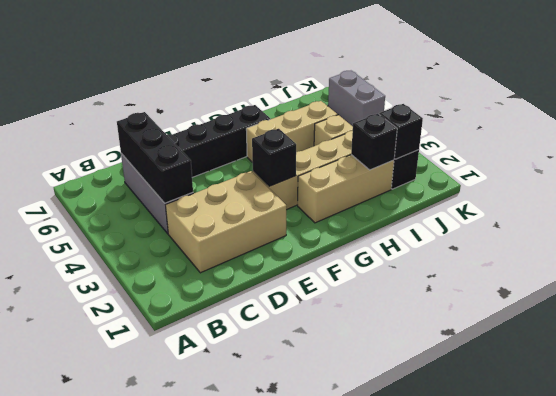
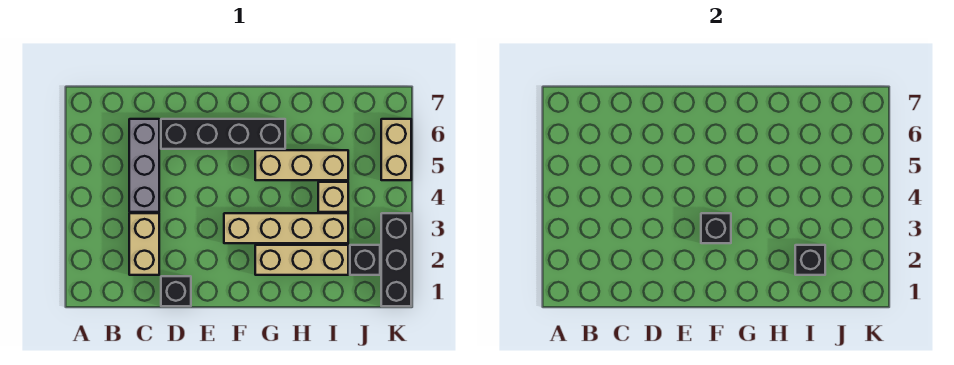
tan brick C2:E3 level 1 -> tan brick C2:C3 level 1
black brick C4:C6 level 2 -> black brick K1:K3 level 1
black brick J2 level 2 -> black brick D1 level 1
grey brick K5:K6 level 1 -> tan brick K5:K6 level 1

